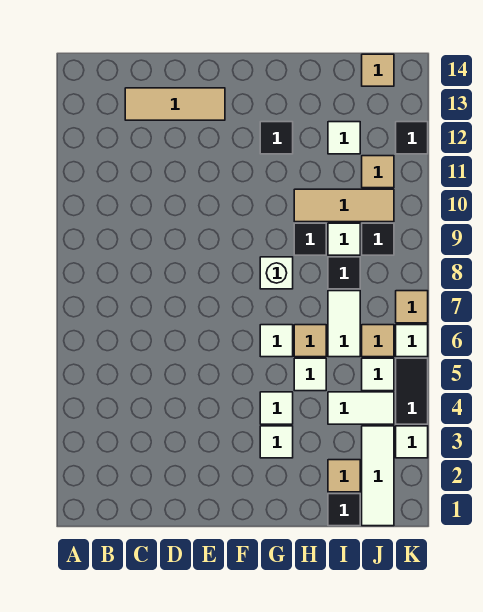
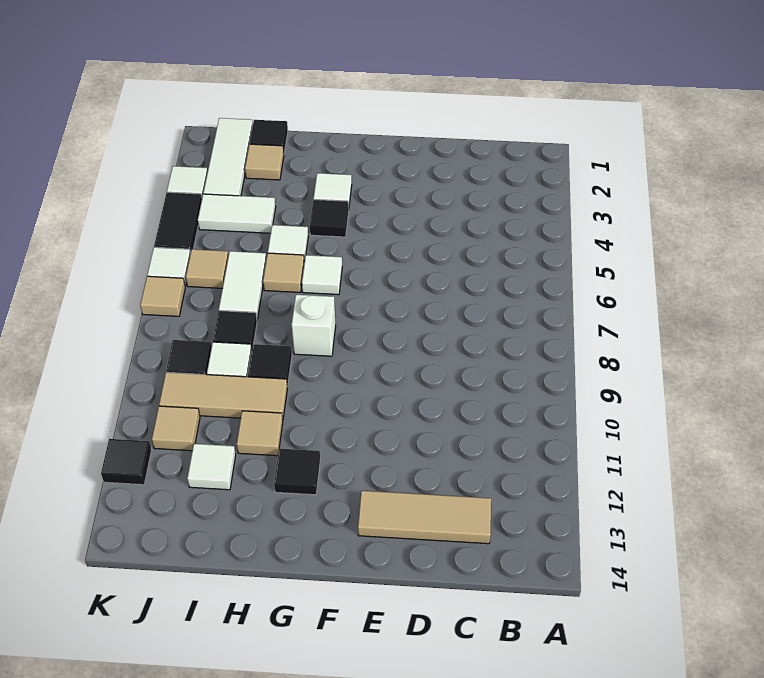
white tile G4 level 1 -> black tile G4 level 1
white tile J5 level 1 -> none
tan tile J14 level 1 -> tan tile H11 level 1

